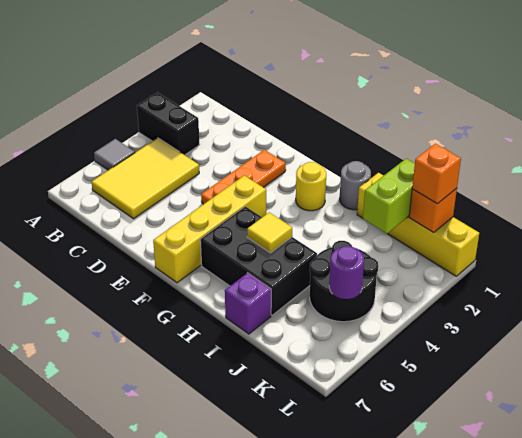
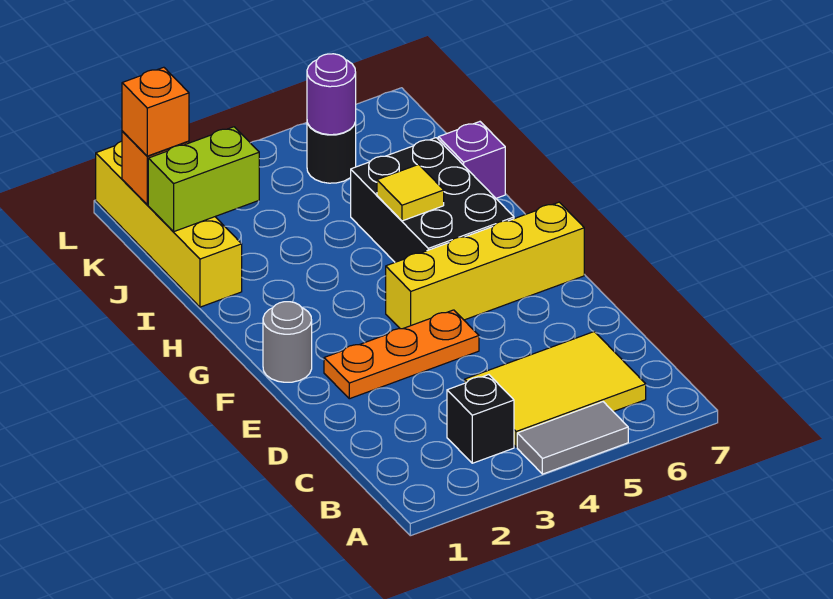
black brick A3:B3 level 1 -> black brick B3 level 1
grey tile A5 level 1 -> grey tile A4:A5 level 1
yellow round brick G2 level 1 -> none
grey round brick H1 level 1 -> grey round brick F1 level 1
black round brick J4:K5 level 1 -> black round brick K5 level 1

